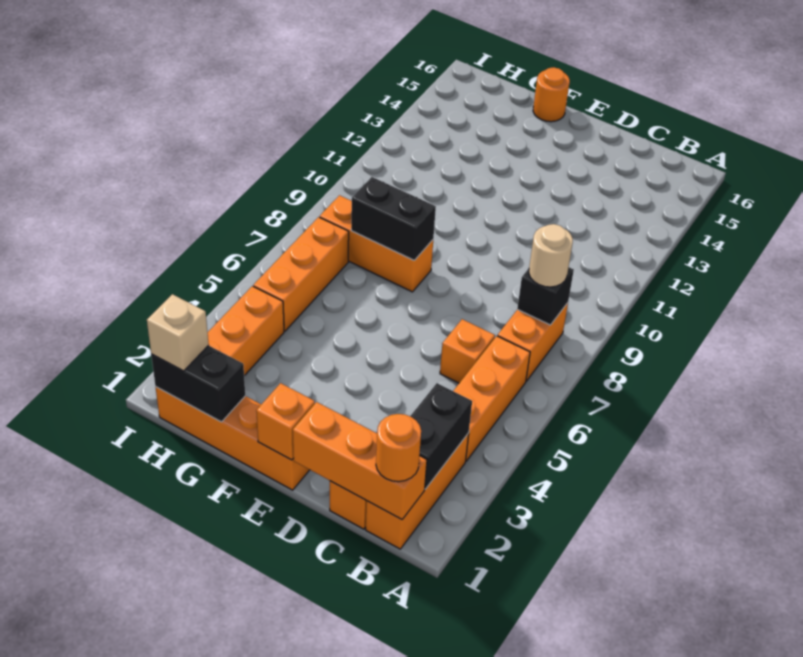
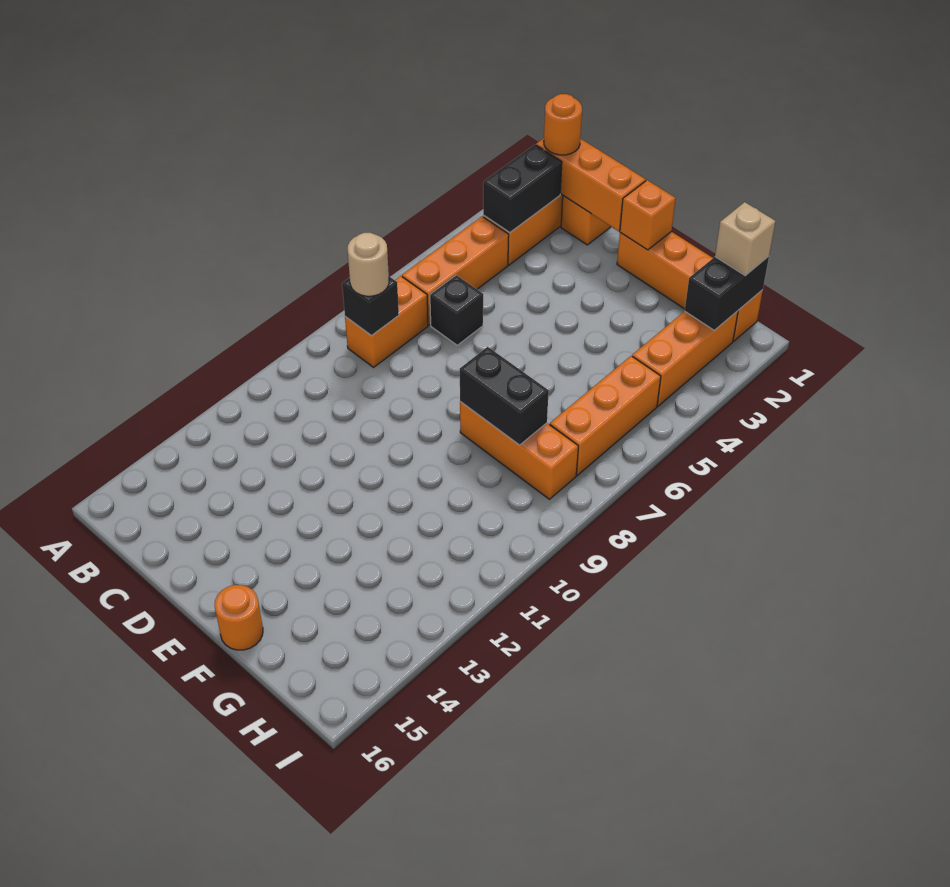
orange brick C6 level 1 -> black brick C6 level 1
black brick G1:H1 level 2 -> black brick H1:H2 level 2

